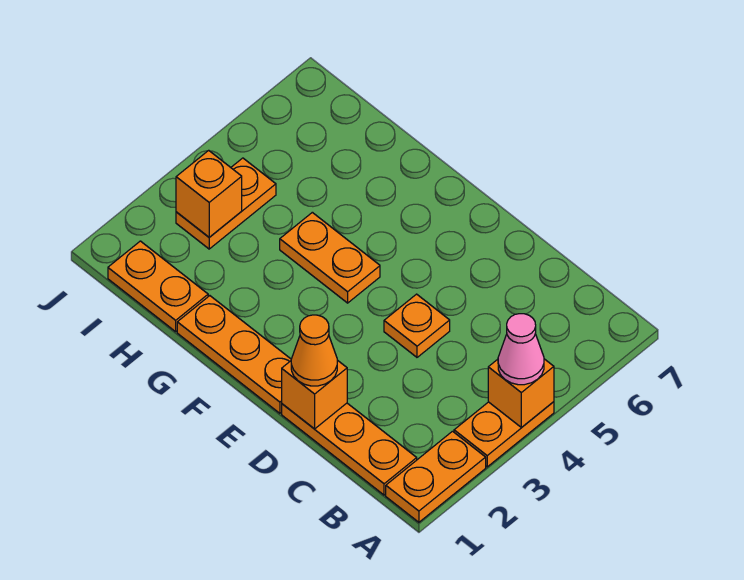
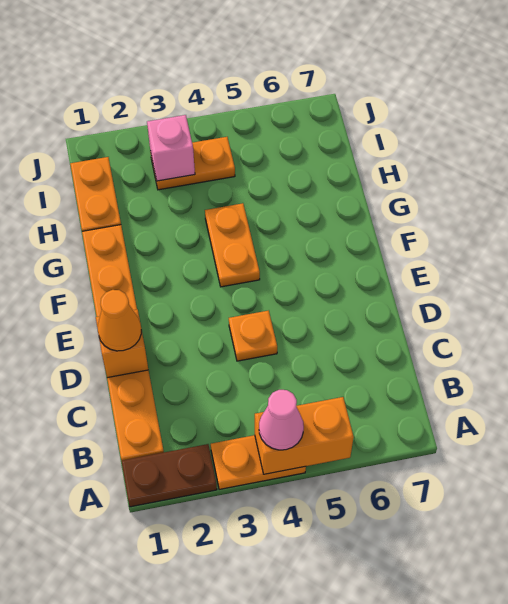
orange plate A1:A2 level 1 -> brown plate A1:A2 level 1
orange brick A4 level 2 -> orange brick A4:A5 level 2
orange brick I3 level 2 -> pink brick I3 level 2

